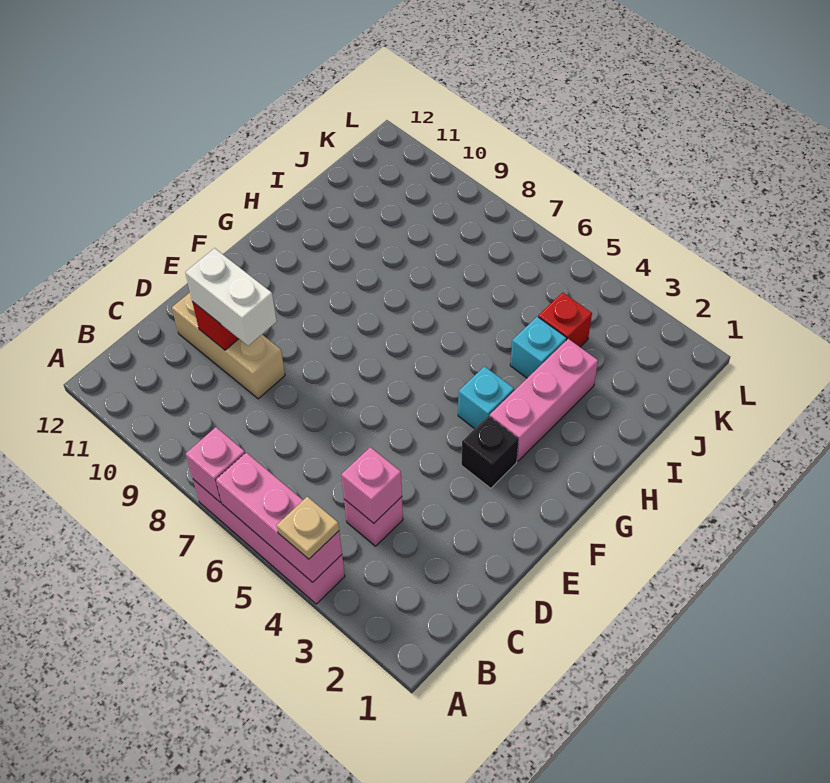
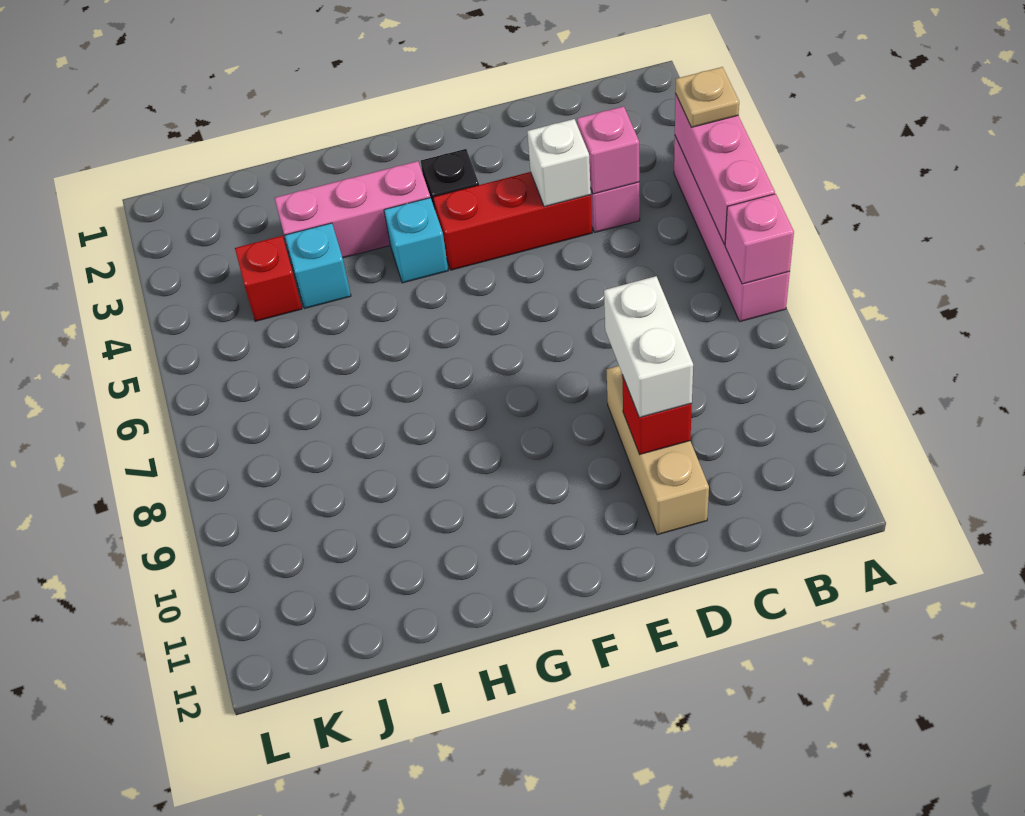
none -> red brick D4:F4 level 1
none -> white brick D4 level 2

